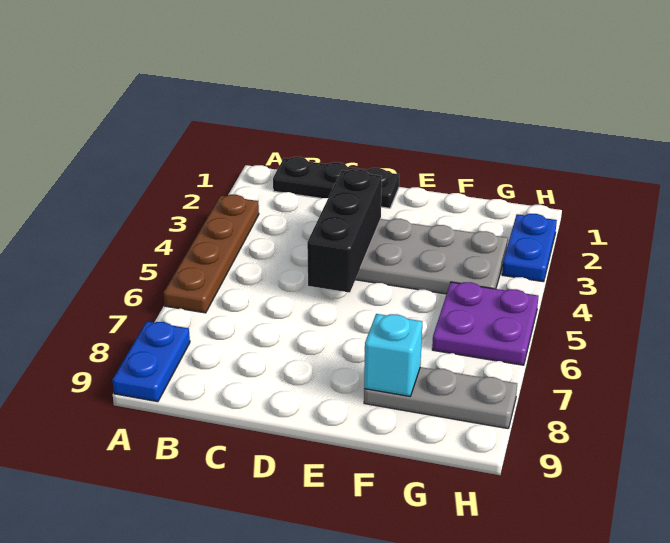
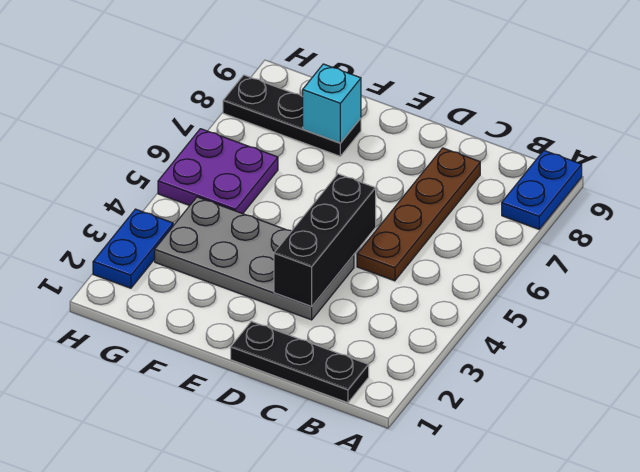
brown plate A3:A6 level 1 -> brown plate C5:C8 level 1
grey plate F8:H8 level 1 -> black plate F8:H8 level 1

